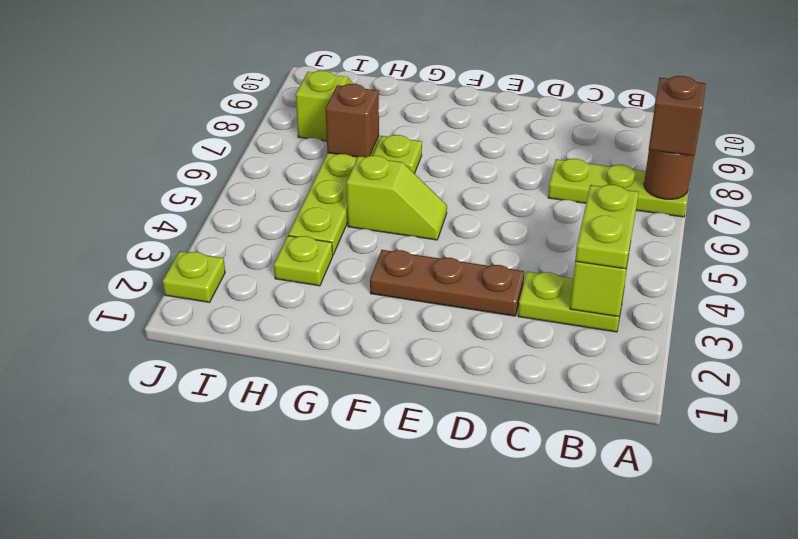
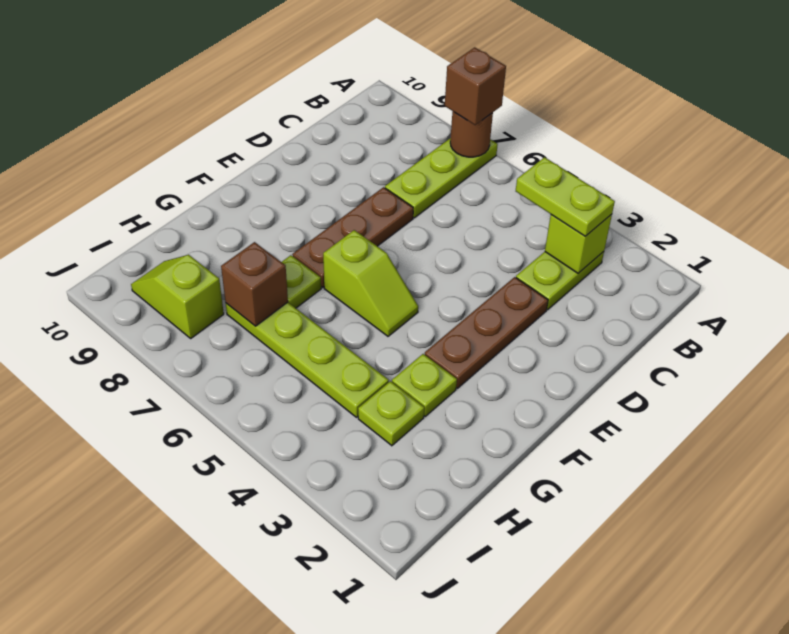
none -> brown plate D7:F7 level 1
lime slope F5:G5 level 1 top G -> lime slope F5:F6 level 1 top 6
lime plate J2 level 1 -> lime plate G3 level 1

